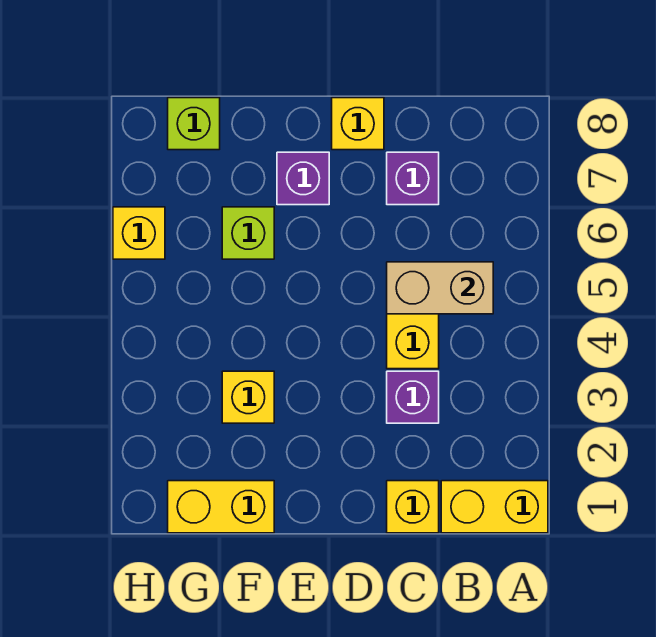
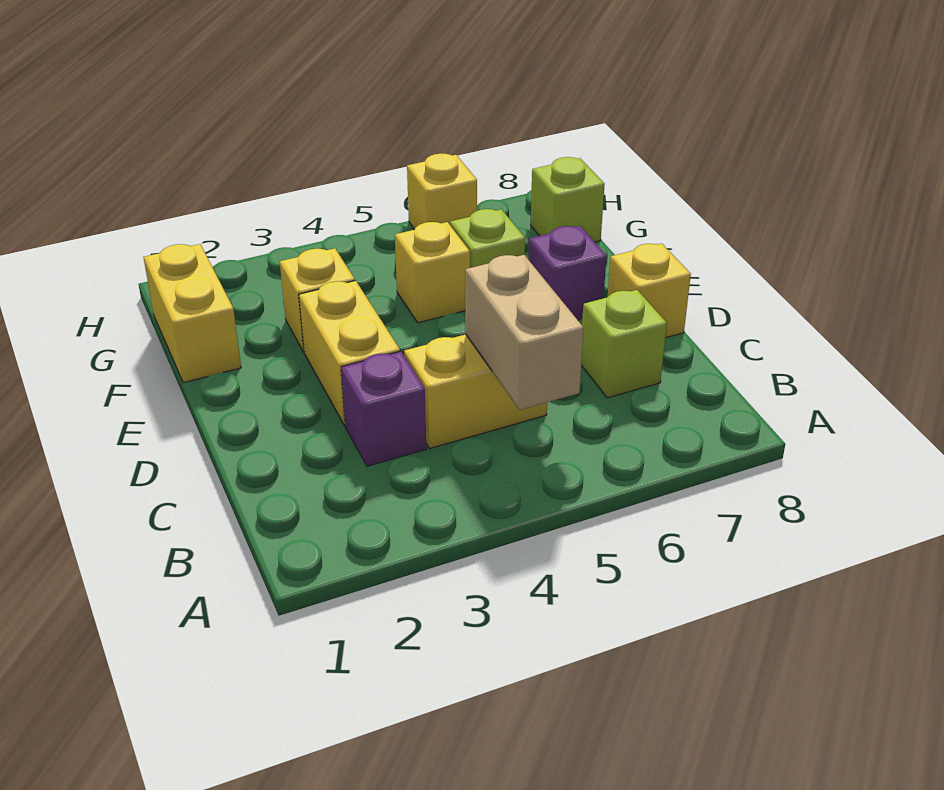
yellow brick A1:B1 level 1 -> yellow brick D3:E3 level 1
yellow brick C1 level 1 -> yellow brick F5 level 1
purple brick C7 level 1 -> lime brick C7 level 1

